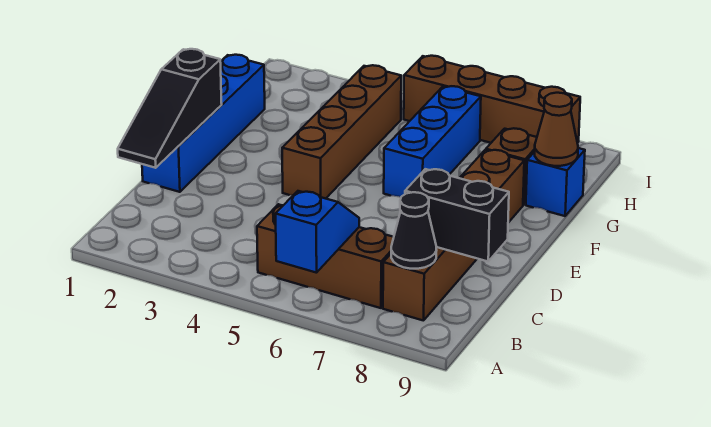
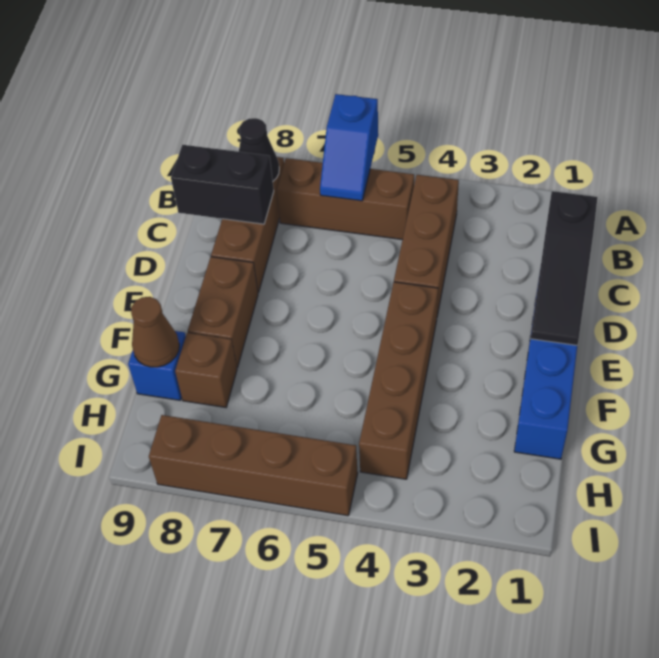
none -> brown brick B4:D4 level 1
black slope C1:E1 level 2 top E -> black slope C1:E1 level 2 top C
blue brick F6:H6 level 1 -> none

